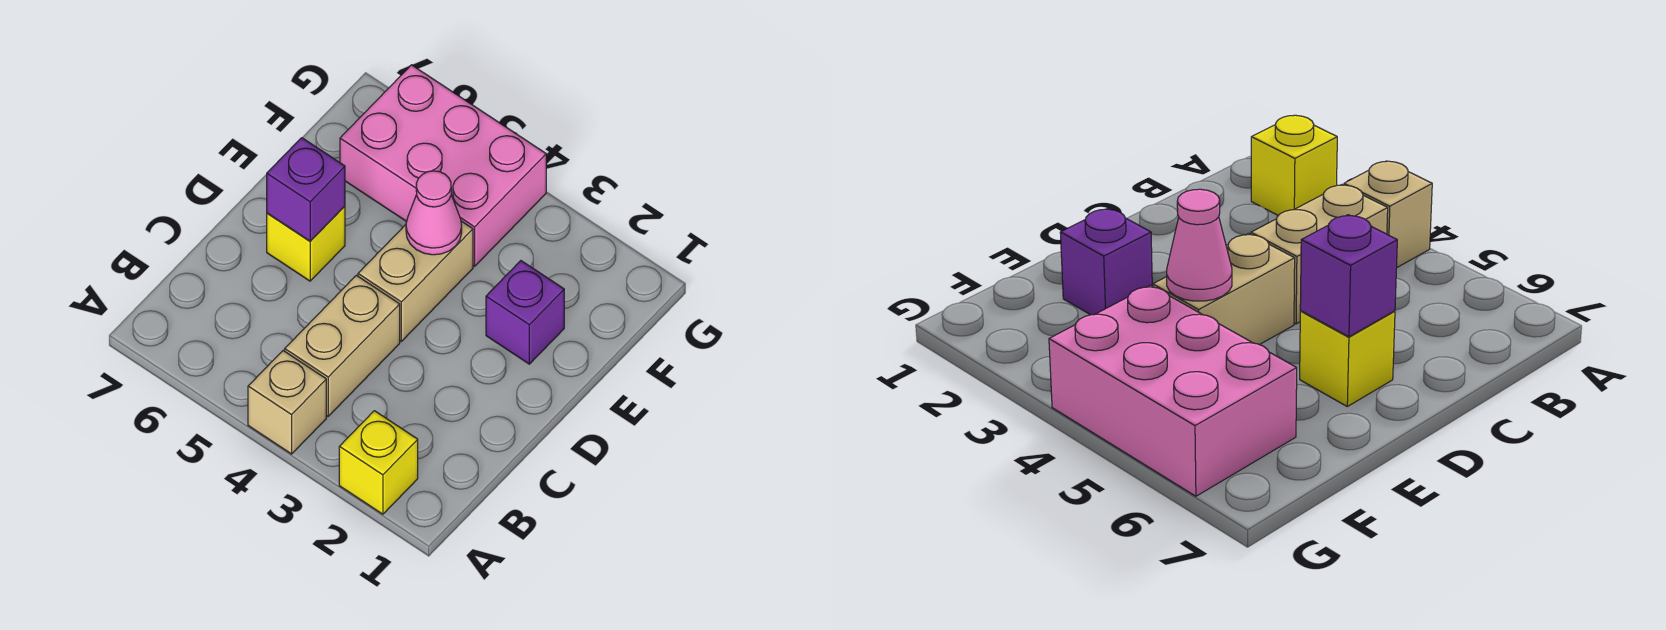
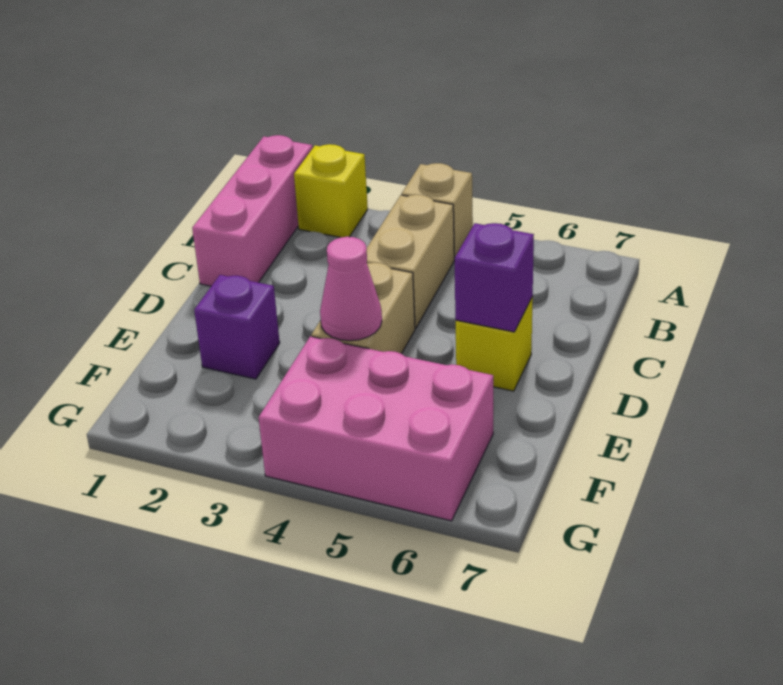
none -> pink brick A1:C1 level 1

